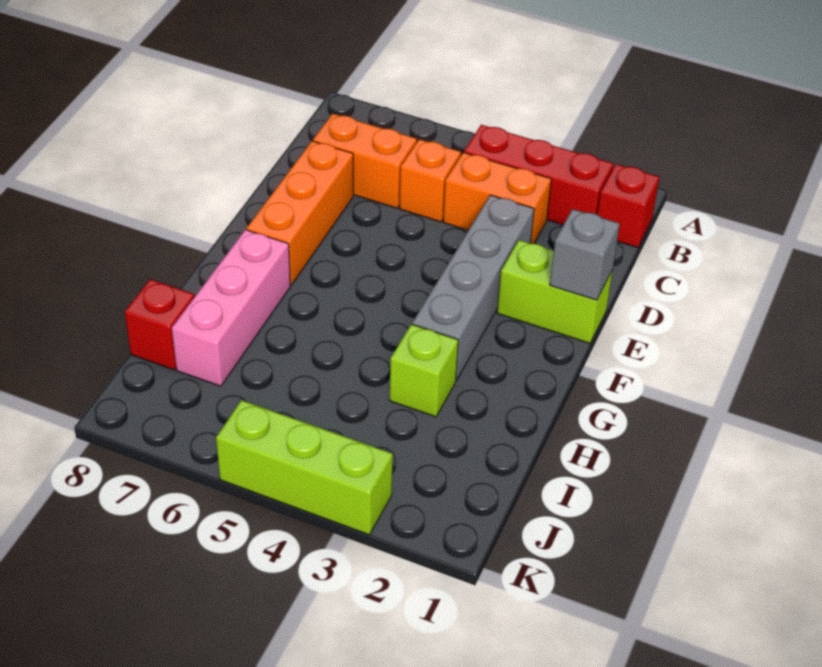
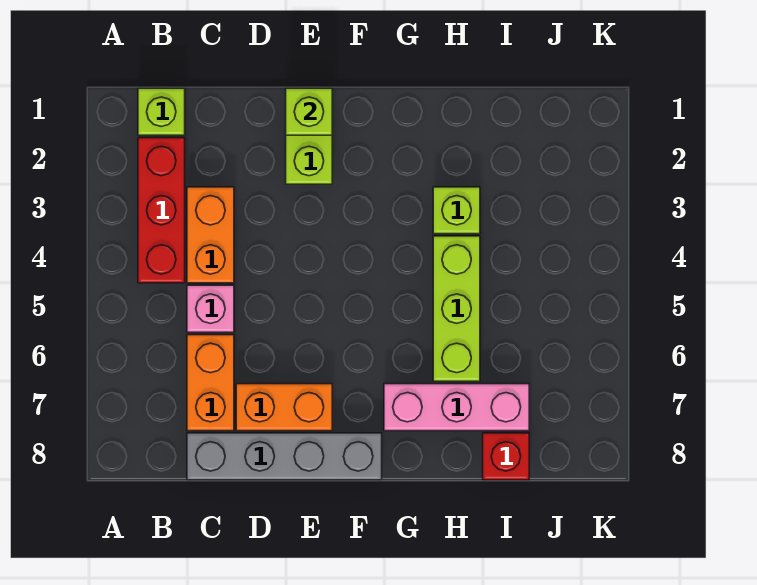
red brick B1 level 1 -> lime brick B1 level 1
orange brick C5 level 1 -> pink brick C5 level 1
grey brick D3:G3 level 1 -> grey brick C8:F8 level 1
orange brick D7:F7 level 1 -> orange brick D7:E7 level 1
grey brick E1 level 2 -> lime brick E1 level 2
lime brick K3:K5 level 1 -> lime brick H4:H6 level 1

